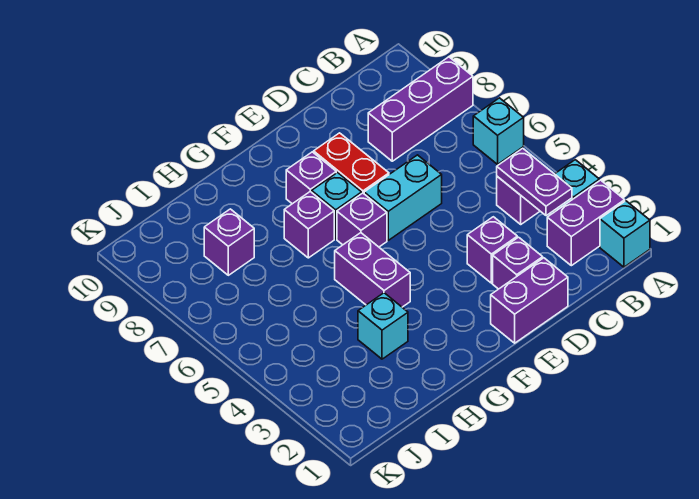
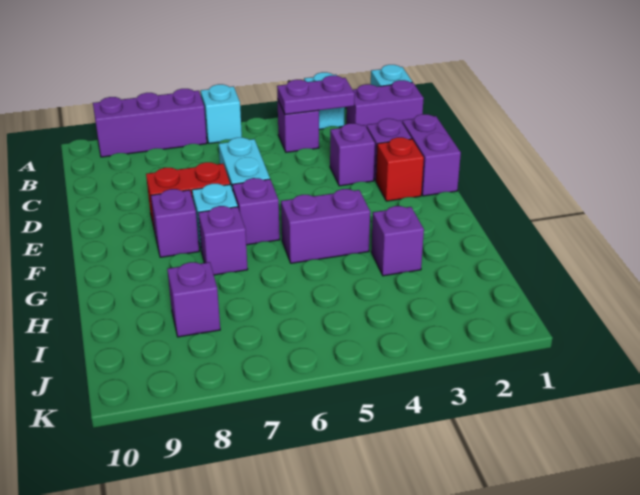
purple brick A2:B2 level 1 -> purple brick B1:B2 level 1
purple brick A8:C8 level 1 -> purple brick A7:A9 level 1
none -> red brick E2 level 1
cyan brick H3 level 1 -> purple brick H3 level 1

